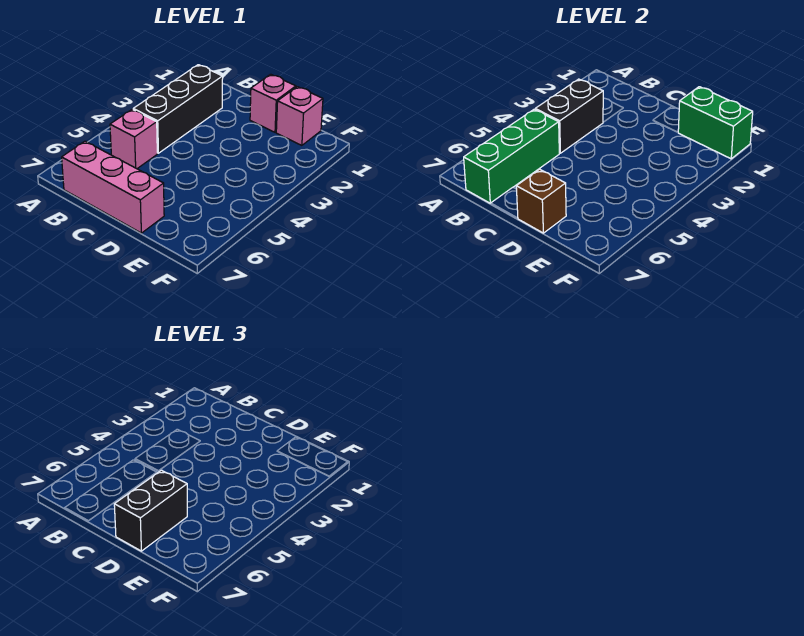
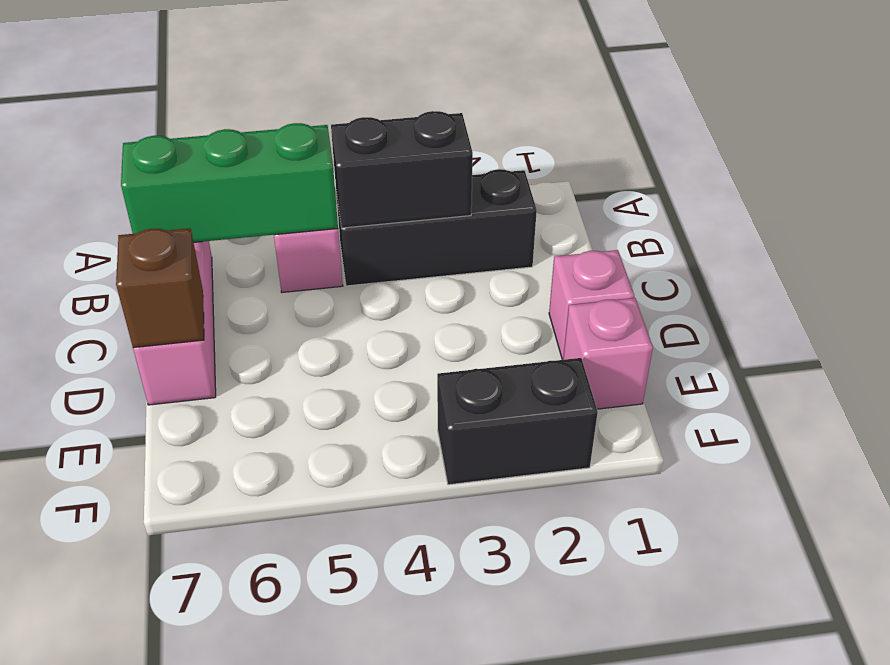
black brick D6:D7 level 3 -> black brick F2:F3 level 1
green brick E1:F1 level 2 -> none

